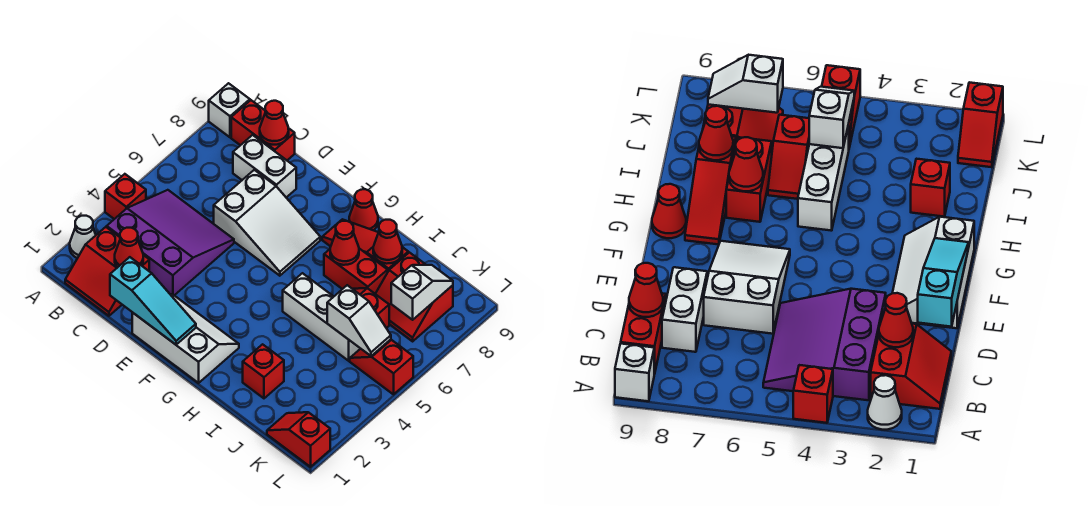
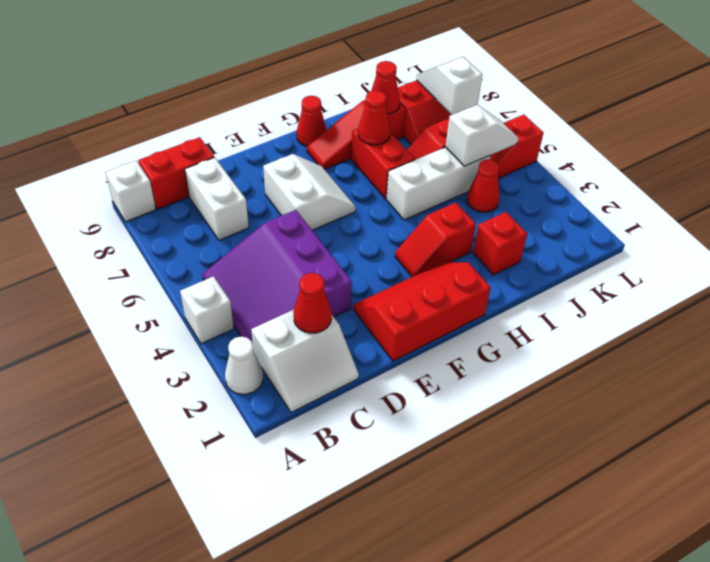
red brick A4 level 1 -> white brick A4 level 1
red slope B1:C2 level 1 top 2 -> white slope B1:C2 level 1 top 2
purple slope B3:D5 level 1 top 3 -> purple slope B3:D5 level 1 top D
white brick C8:D8 level 1 -> white brick C7:C8 level 1
red cone C9 level 2 -> red cone J4 level 1
cyan slope D1:F1 level 2 top D -> none
white slope D6:F7 level 1 top D -> white slope E6:F7 level 1 top E
white slope E1:G2 level 1 top 1 -> red slope E1:G2 level 1 top 1
red brick H7:I7 level 1 -> red brick H6:H7 level 1
red slope K1:L1 level 1 top L -> red slope G3:H3 level 1 top H

